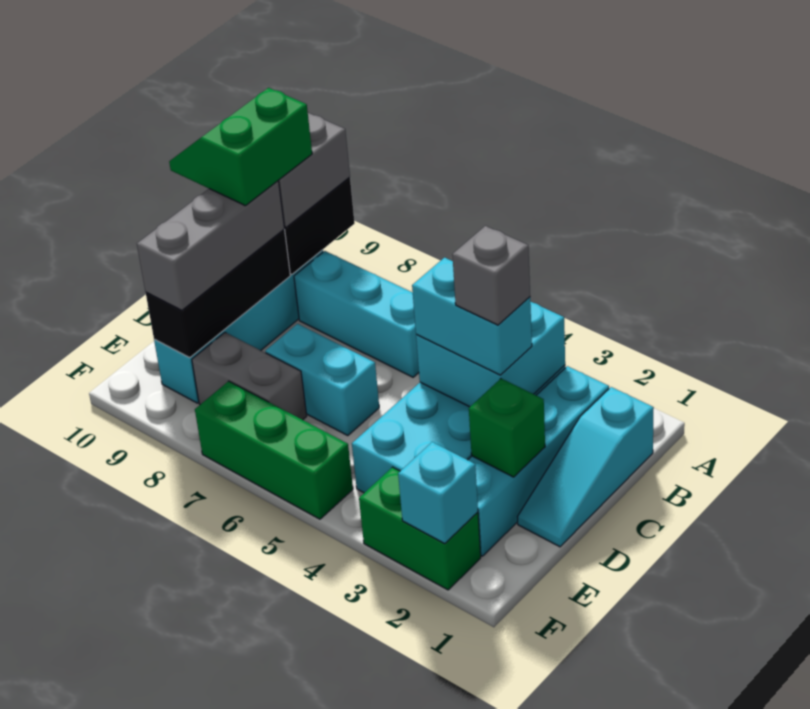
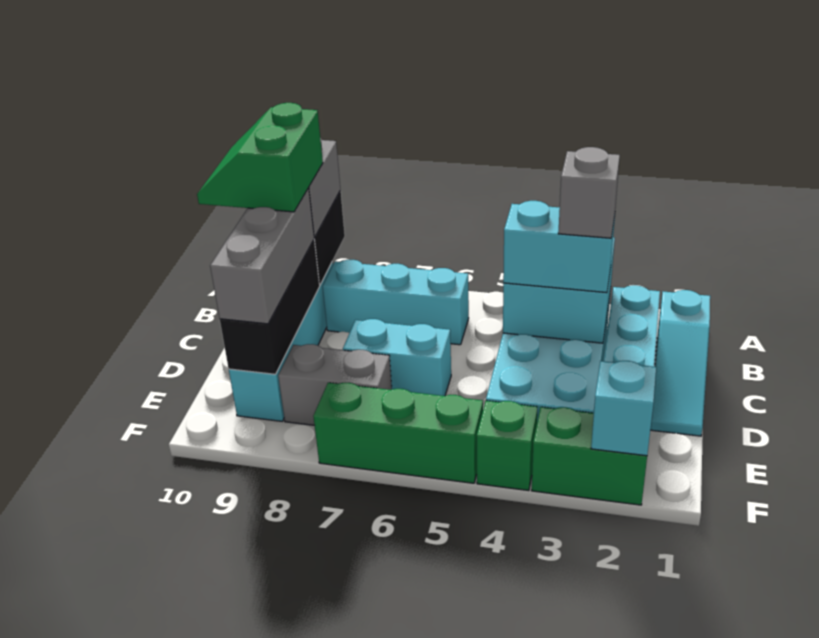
green brick D2 level 2 -> green brick F4 level 1

